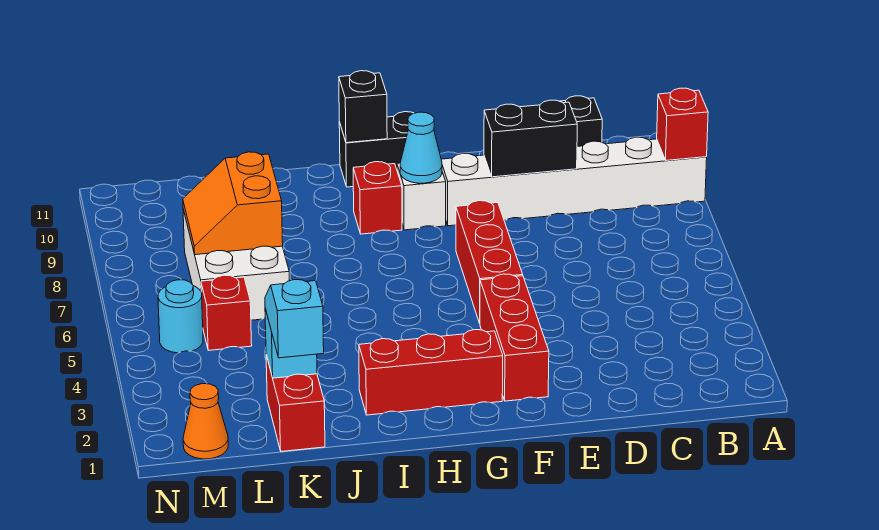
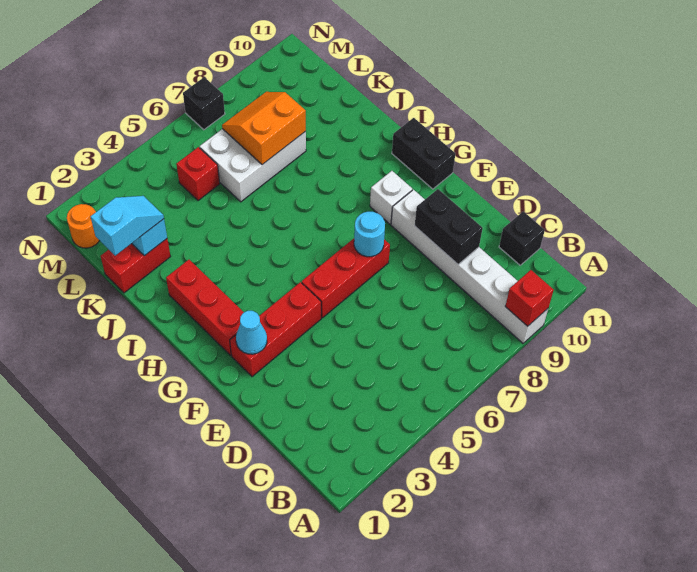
cyan cone G9 level 2 -> cyan cone F2 level 2
red brick H9 level 1 -> none
black brick H11 level 2 -> black brick N7 level 1
orange cone M1 level 1 -> orange round brick M1 level 1
cyan round brick M5 level 1 -> cyan round brick F7 level 2

